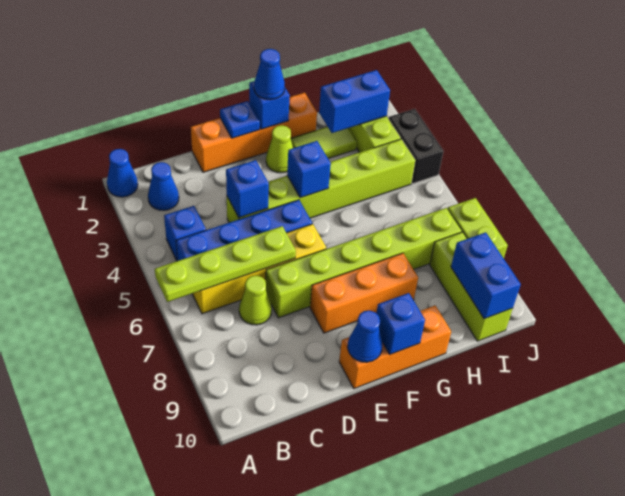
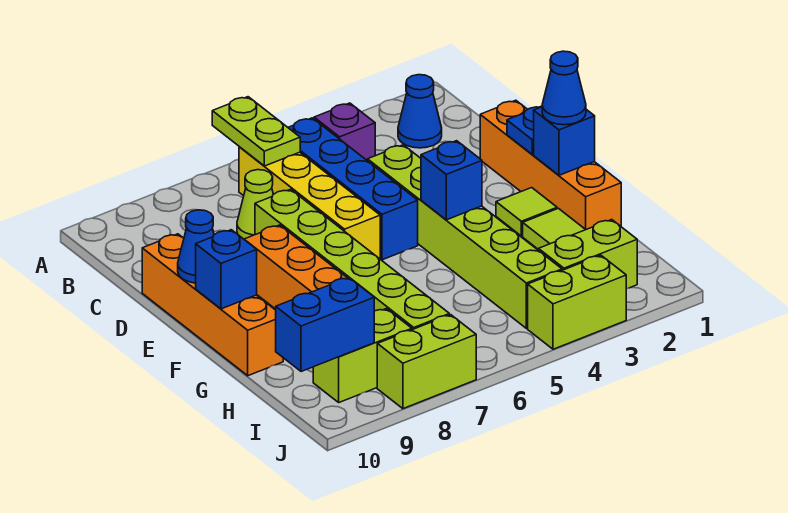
blue cone A1 level 1 -> none
lime plate A6:D6 level 2 -> lime plate A6:B6 level 2
blue brick B4 level 1 -> purple brick B4 level 1
blue brick D4 level 2 -> none
orange brick E10:G10 level 1 -> orange brick D10:G10 level 1
lime cone F2 level 1 -> lime tile F2 level 1
blue brick H2:I2 level 2 -> none
lime brick I8:I10 level 1 -> lime brick I8:I9 level 1
black brick J3:J4 level 1 -> lime brick J3:J4 level 1

